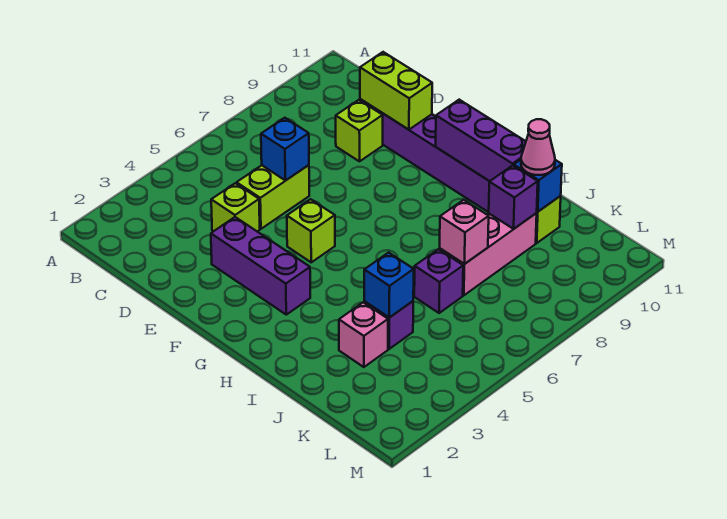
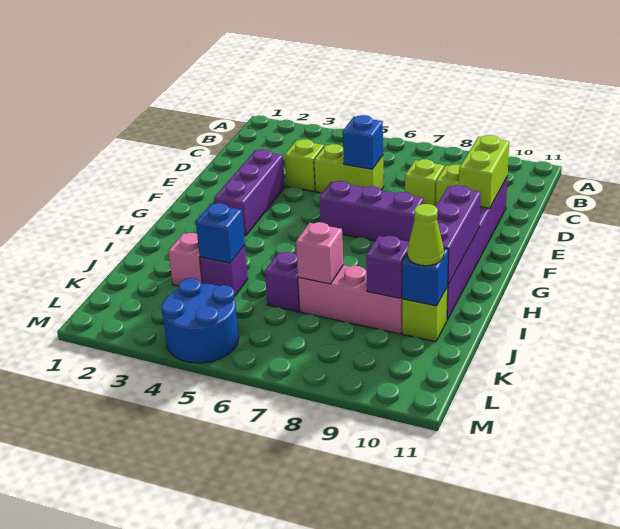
lime brick F5 level 1 -> lime brick D8 level 1
none -> purple brick F6:F8 level 1
pink cone J10 level 3 -> lime cone J10 level 3
none -> blue round brick L4:M5 level 1

